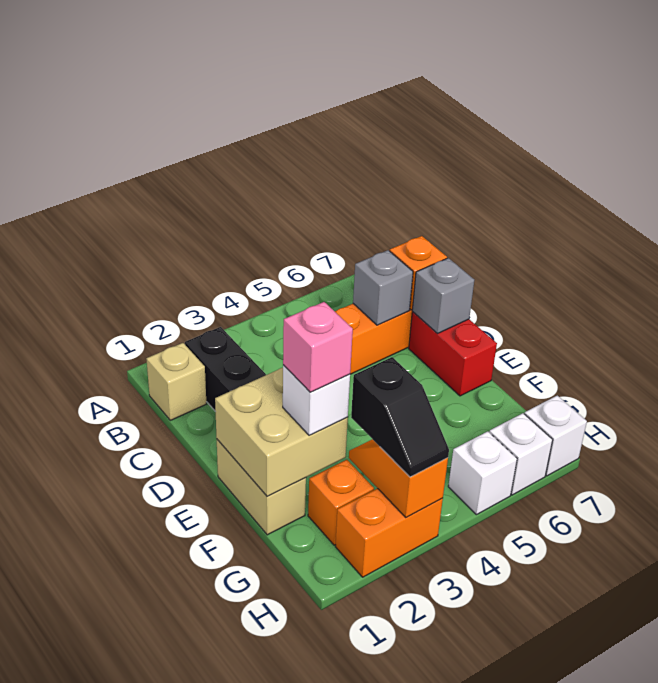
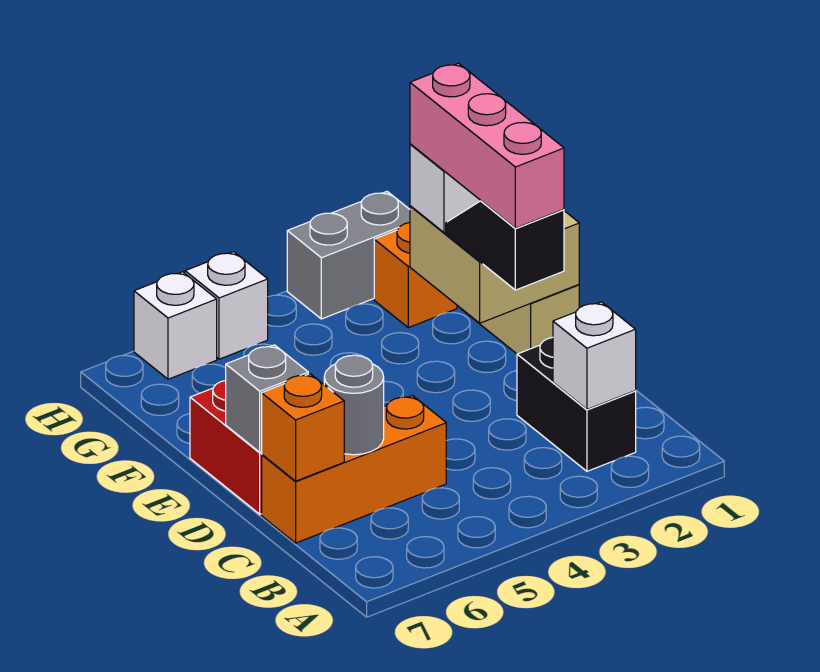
tan brick B1 level 1 -> none
grey brick C6 level 2 -> grey round brick C6 level 2
pink brick F2 level 4 -> pink brick D2:F2 level 4
orange slope G3:H3 level 2 top H -> none
black slope G3:H3 level 3 top G -> black slope D2:E2 level 3 top D
orange brick H2:H3 level 1 -> grey brick H2:H3 level 1
white brick H7 level 1 -> white brick B2 level 2

